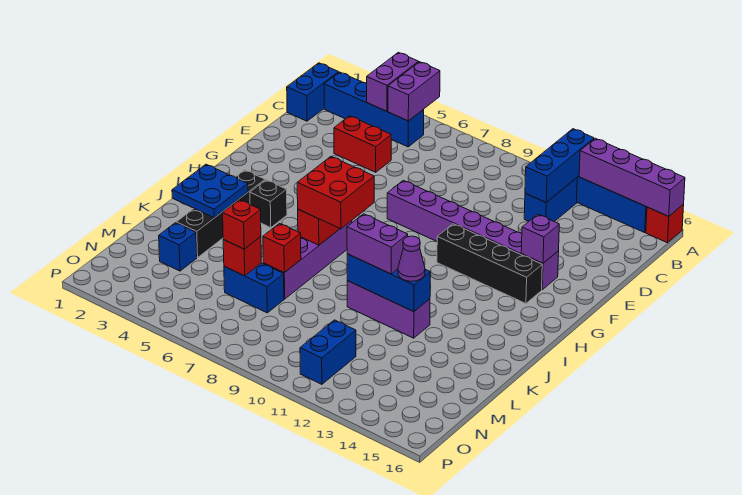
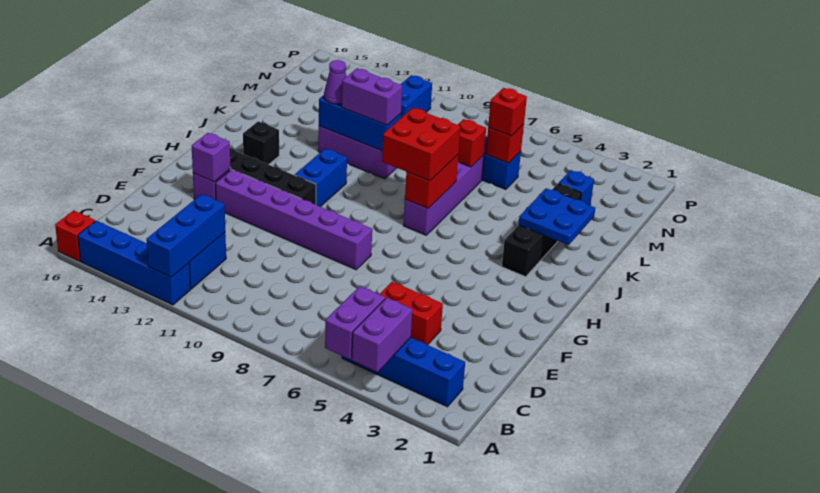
purple brick A13:A16 level 2 -> none
blue brick B1:C1 level 1 -> blue brick H11:I11 level 1
black brick I4 level 1 -> black brick I14 level 1

